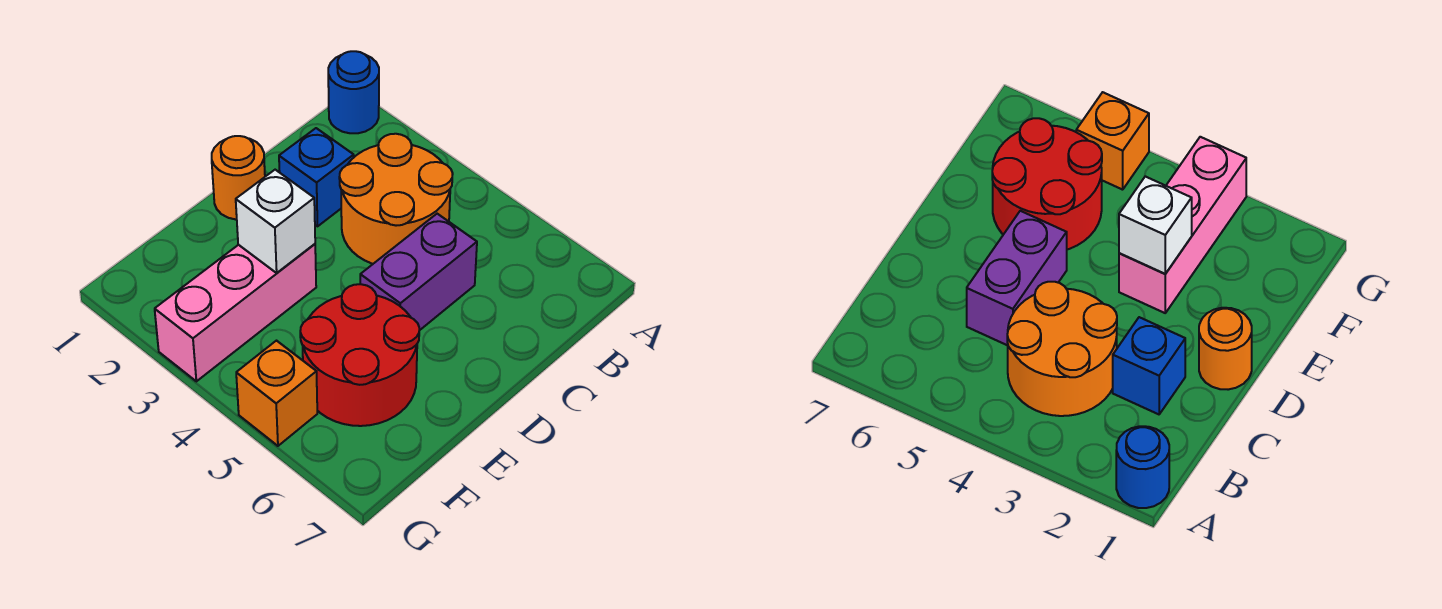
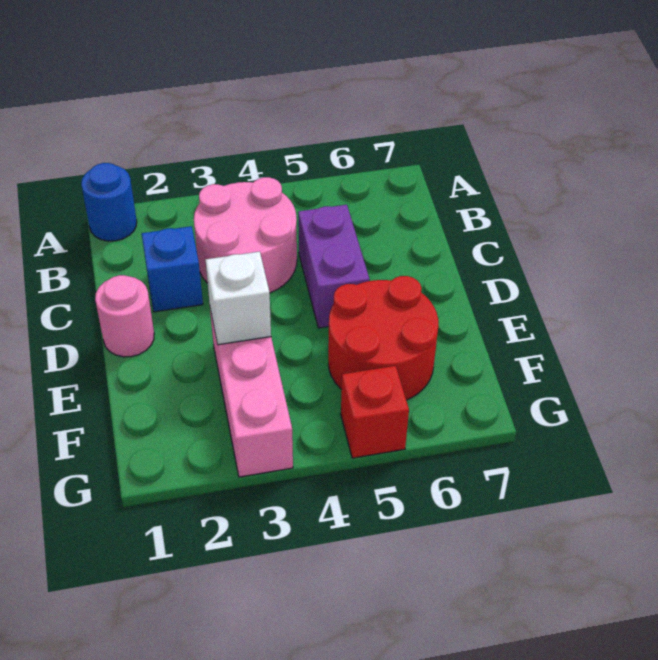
orange round brick B3:C4 level 1 -> pink round brick B3:C4 level 1
orange round brick D1 level 1 -> pink round brick D1 level 1
orange brick G5 level 1 -> red brick G5 level 1

